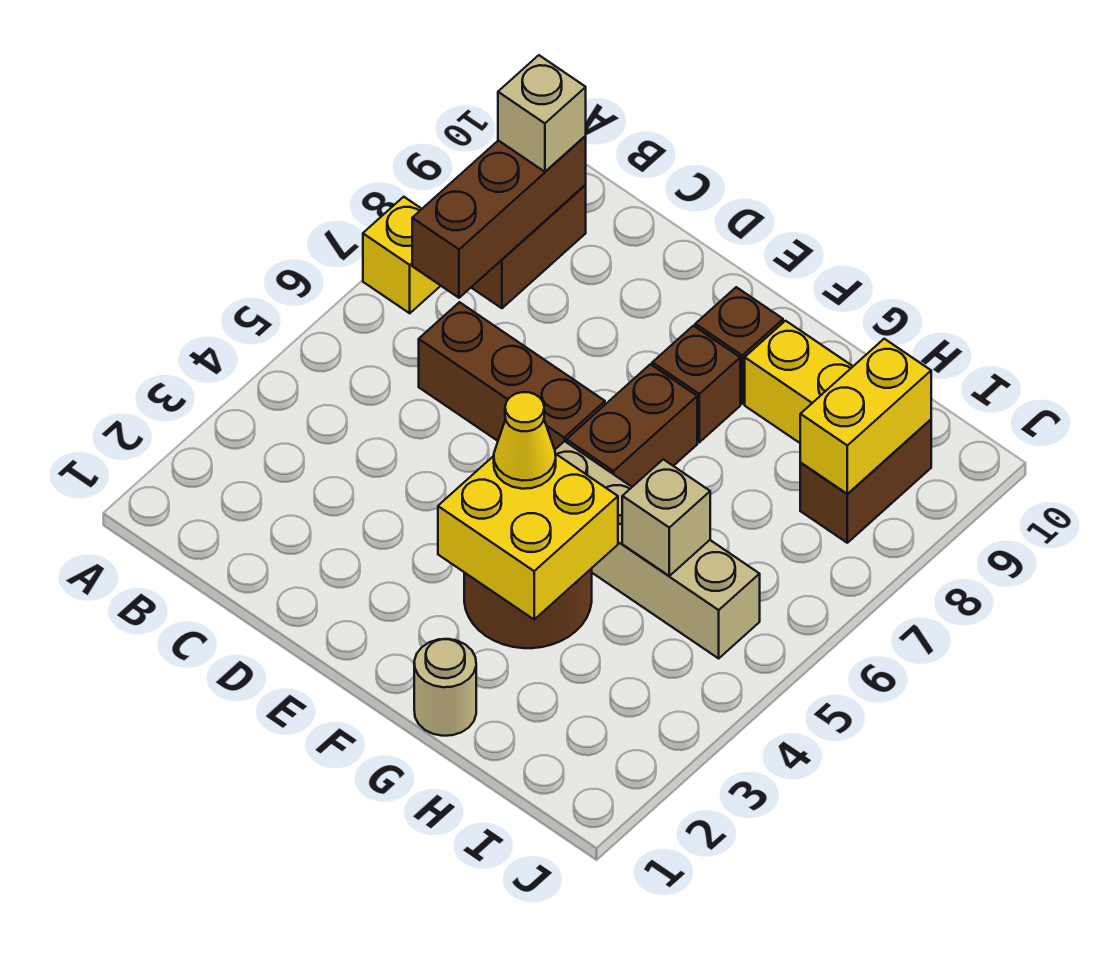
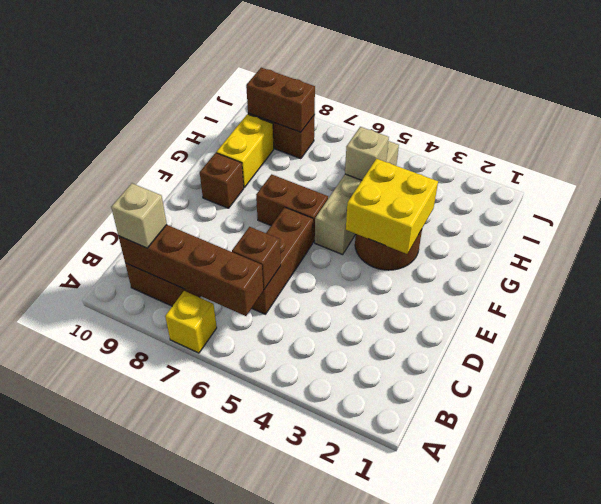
brown brick B7:B9 level 2 -> brown brick B6:B9 level 2
yellow cone F4 level 3 -> none
brown brick F8 level 1 -> brown brick C6 level 2
tan round brick G1 level 1 -> none
yellow brick I8:I9 level 2 -> brown brick I8:I9 level 2

